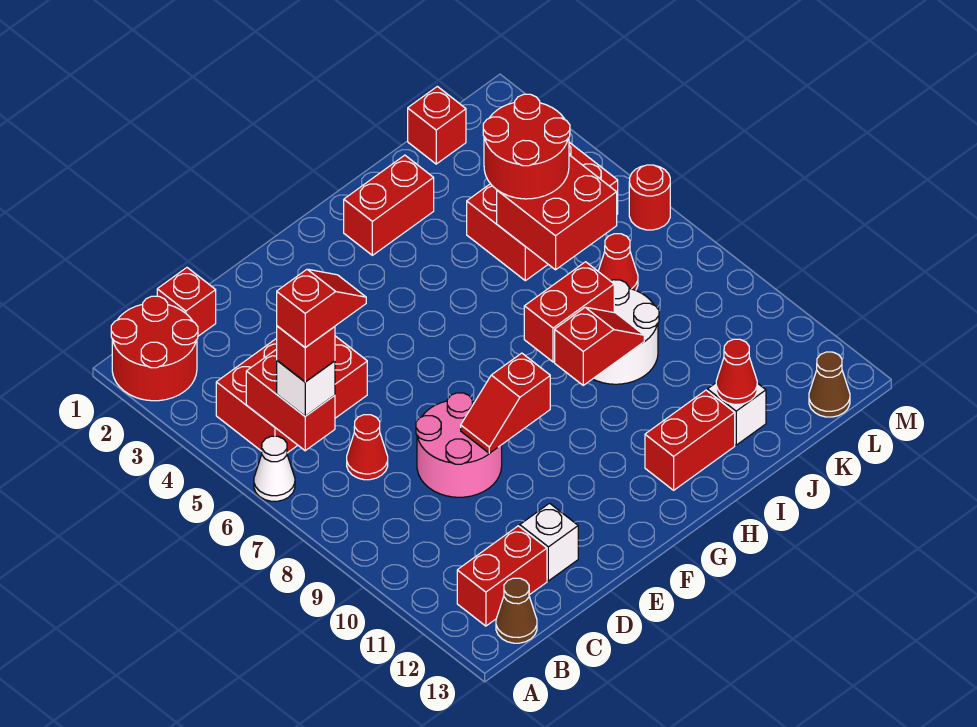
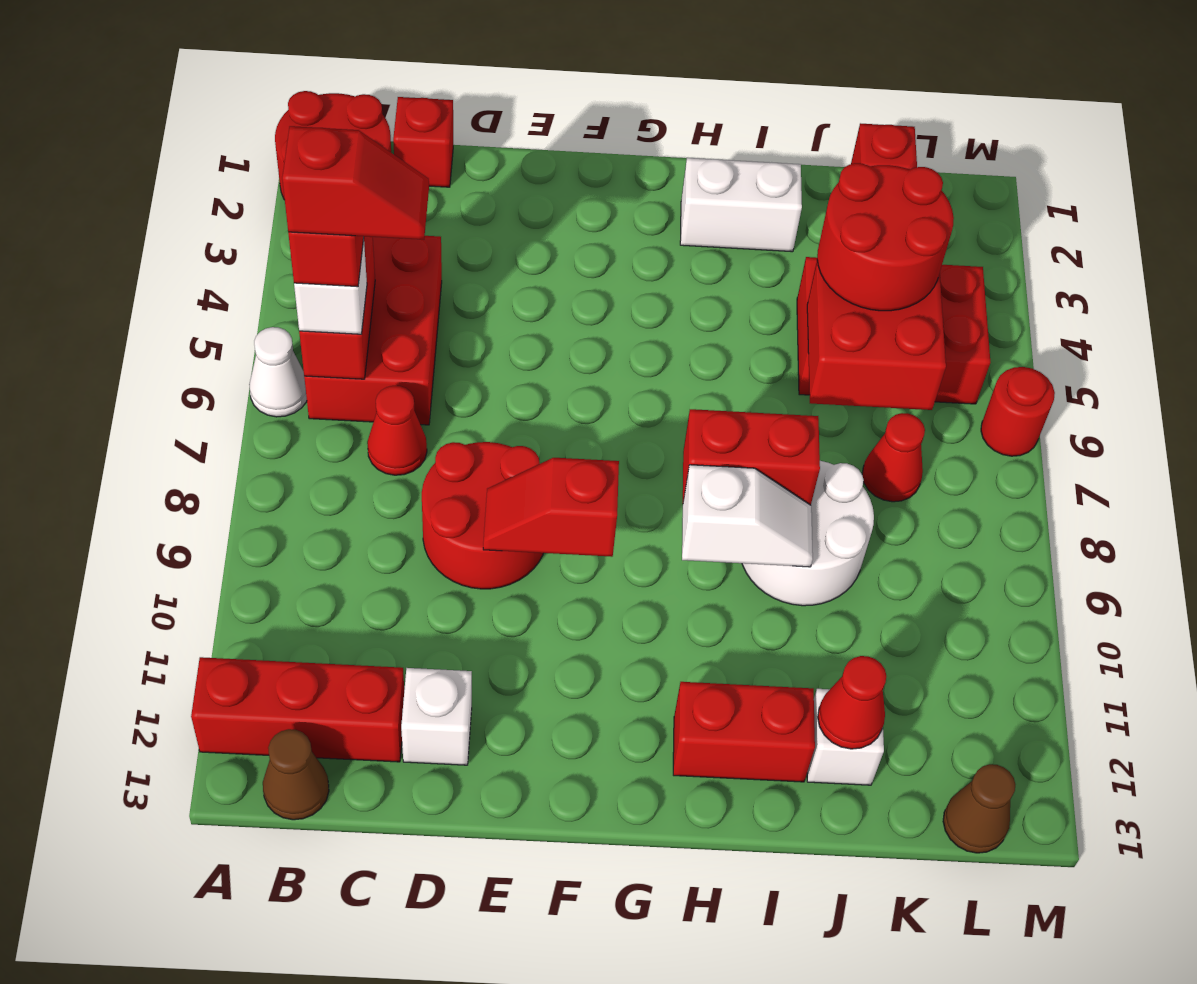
red brick B4:D5 level 1 -> red brick B4:C6 level 1
red brick B12:C12 level 1 -> red brick A12:C12 level 1
pink round brick D8:E9 level 1 -> red round brick D8:E9 level 1
red brick H2:I2 level 1 -> white brick H2:I2 level 1
red slope H9:I9 level 2 top H -> white slope H9:I9 level 2 top H

